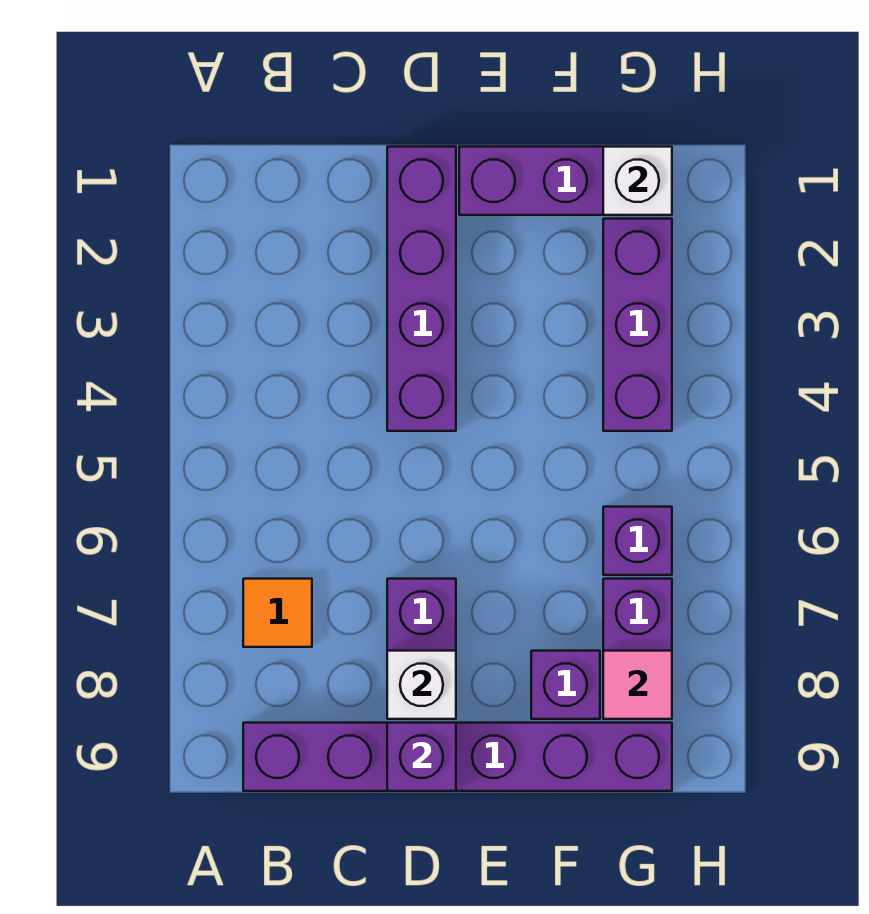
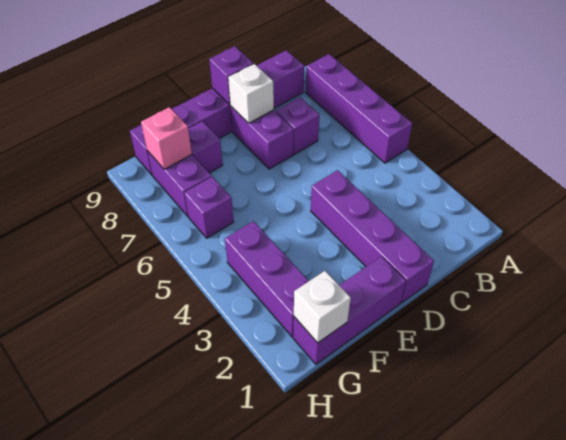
none -> purple brick A5:A8 level 1
orange tile B7 level 1 -> none
none -> purple brick C7 level 1
pink tile G8 level 2 -> pink brick G8 level 2

